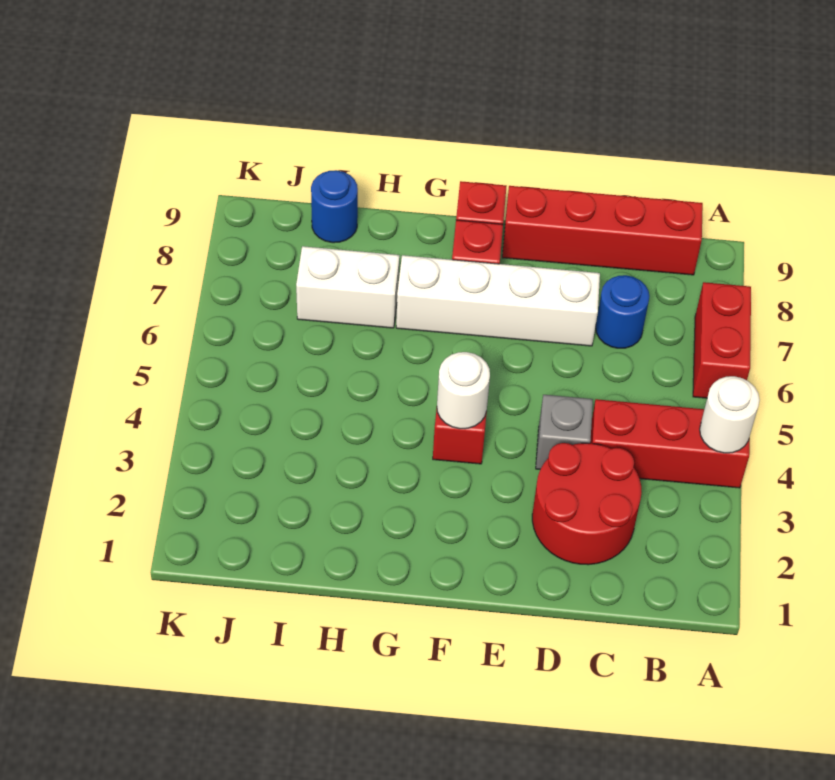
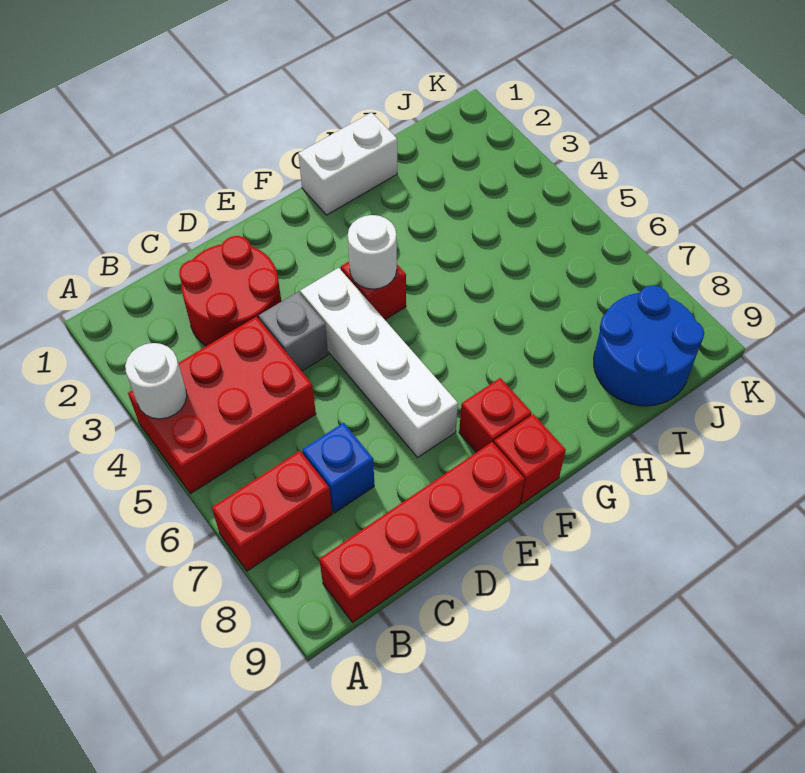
red brick A4:C4 level 1 -> red brick A4:C5 level 1
red brick A6:A7 level 1 -> red brick A7:B7 level 1
blue round brick C7 level 1 -> blue brick C7 level 1
white brick D7:G7 level 1 -> white brick E4:E7 level 1
white brick H7:I7 level 1 -> white brick G1:H1 level 1
blue round brick I9 level 1 -> blue round brick I8:J9 level 1

